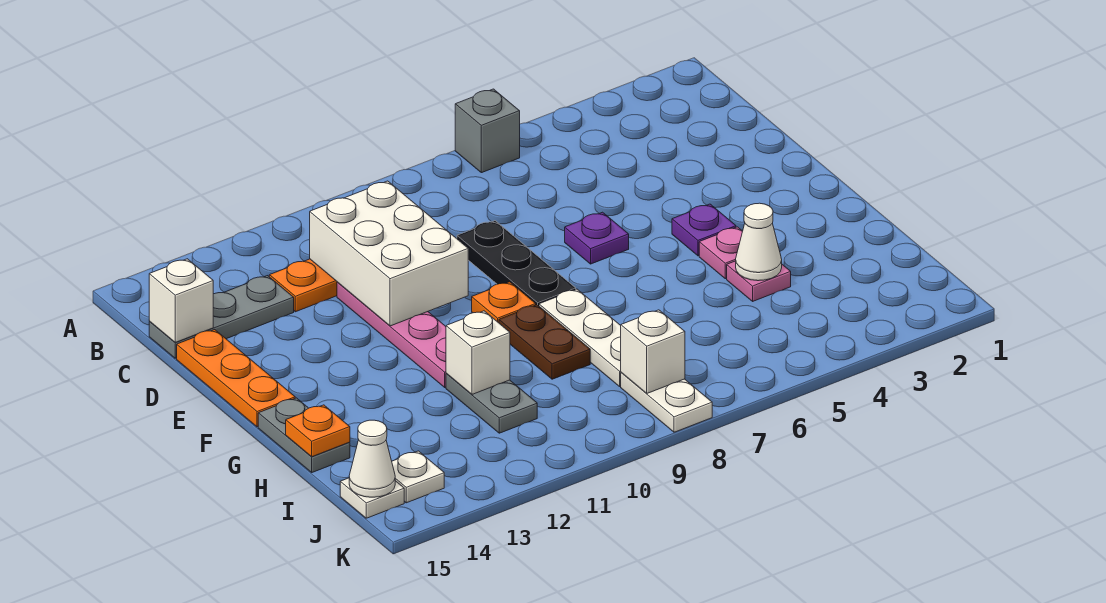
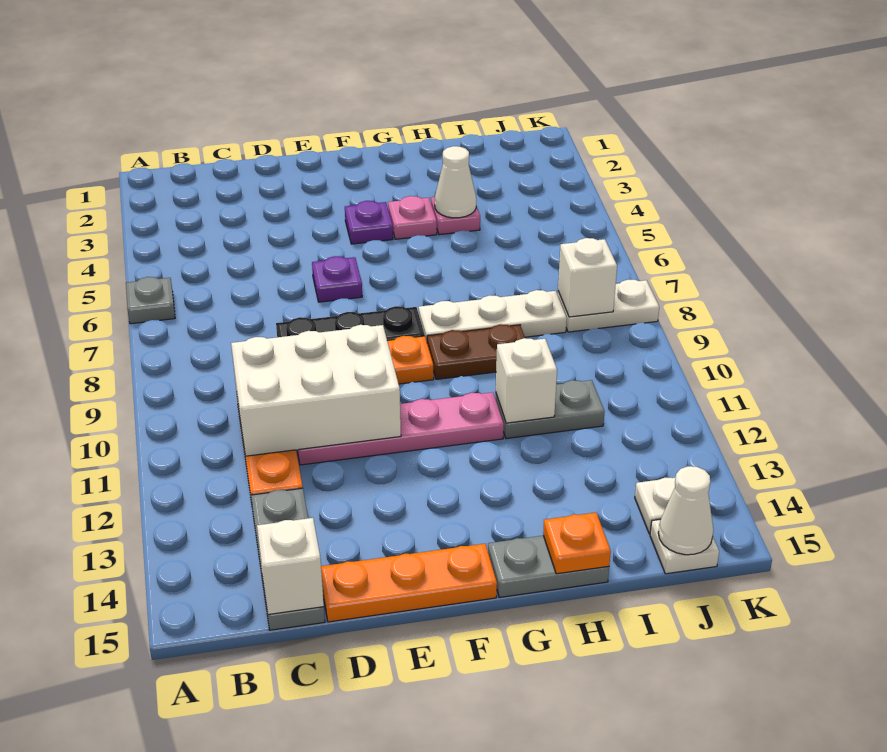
grey brick A6 level 1 -> grey plate A6 level 1

